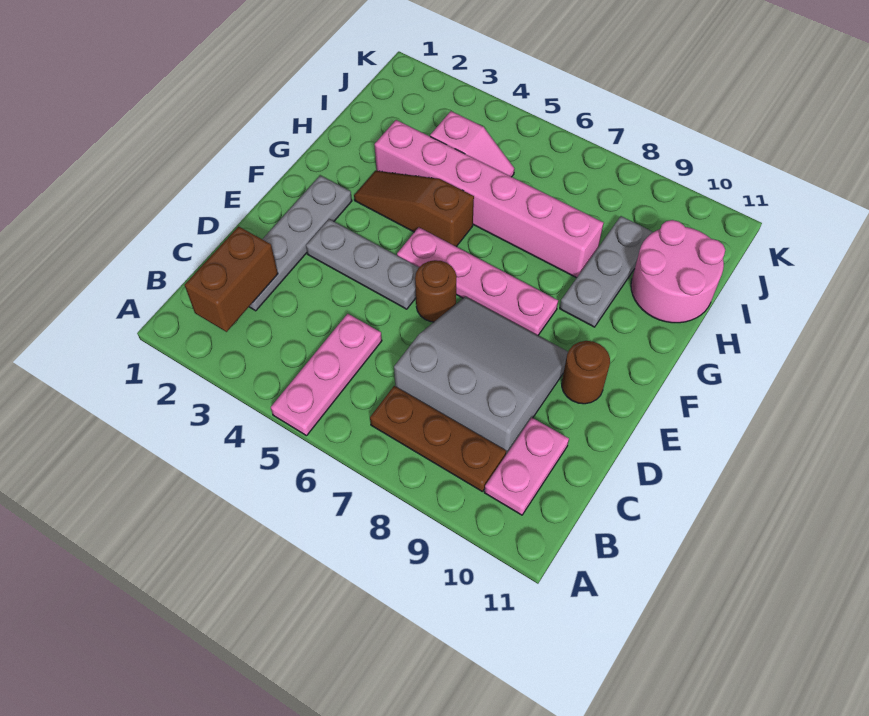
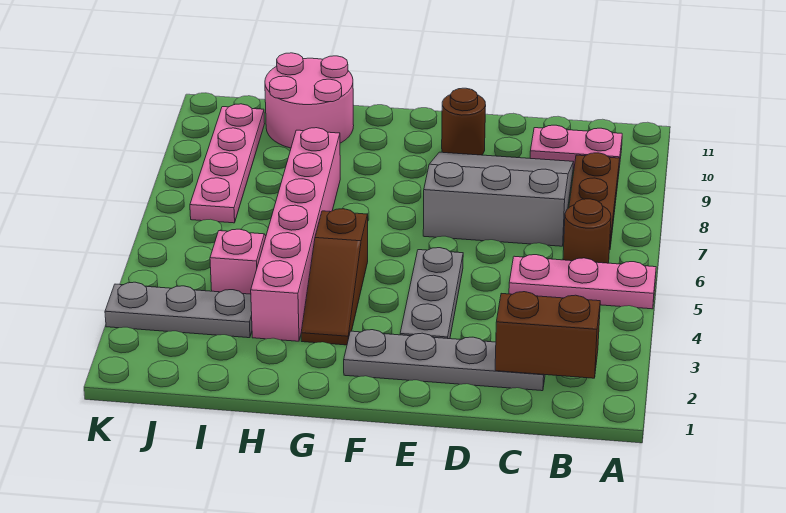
grey slope C7:E9 level 1 top C -> grey slope C7:E9 level 1 top 7
brown round brick E6 level 1 -> brown round brick B6 level 1
pink plate F5:F8 level 1 -> pink plate J7:J10 level 1
grey plate G9:I9 level 1 -> grey plate I3:K3 level 1

